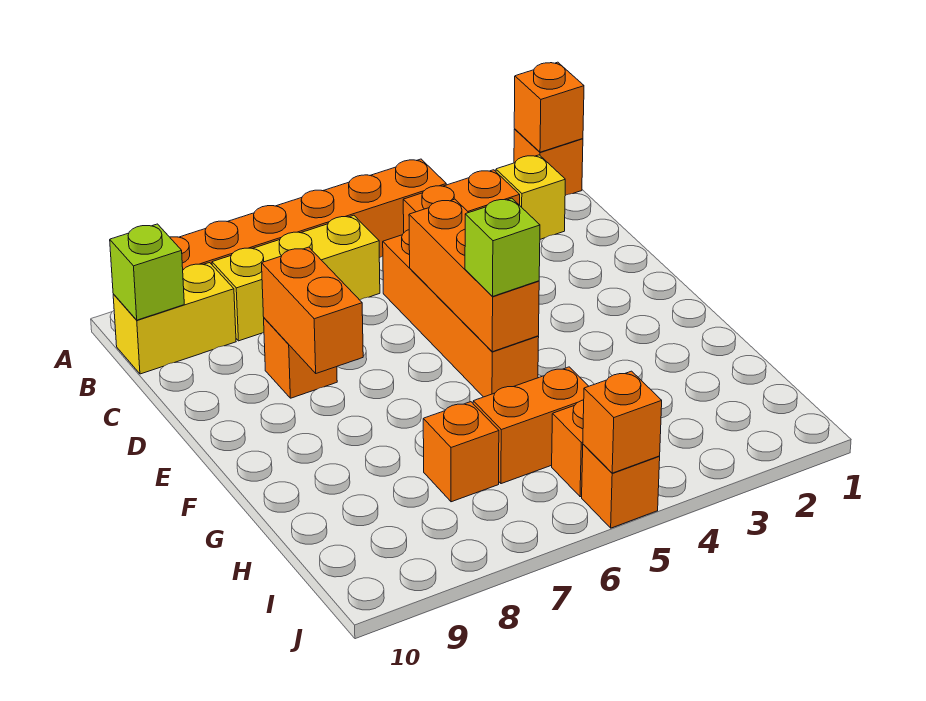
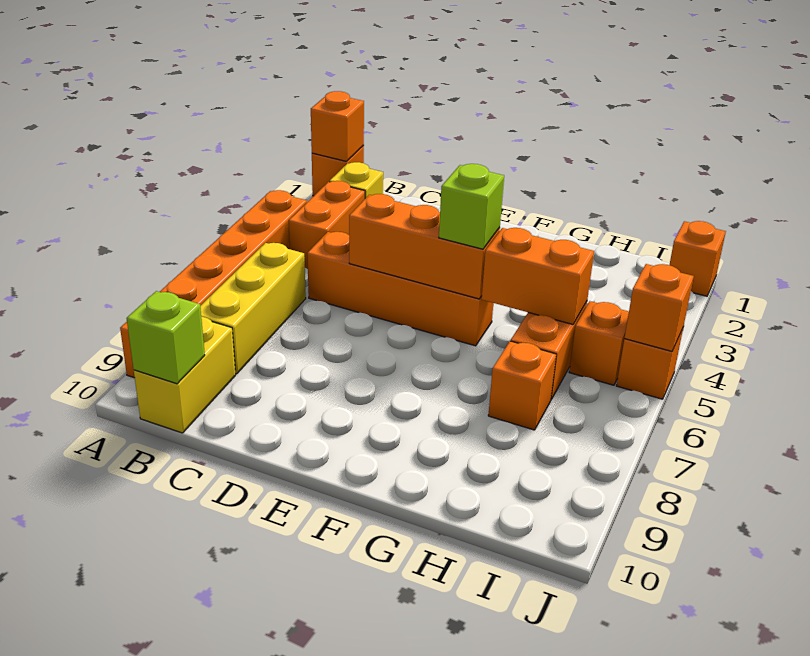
orange brick D8 level 1 -> orange brick J1 level 1
orange brick D8:E8 level 2 -> orange brick G5:H5 level 2

